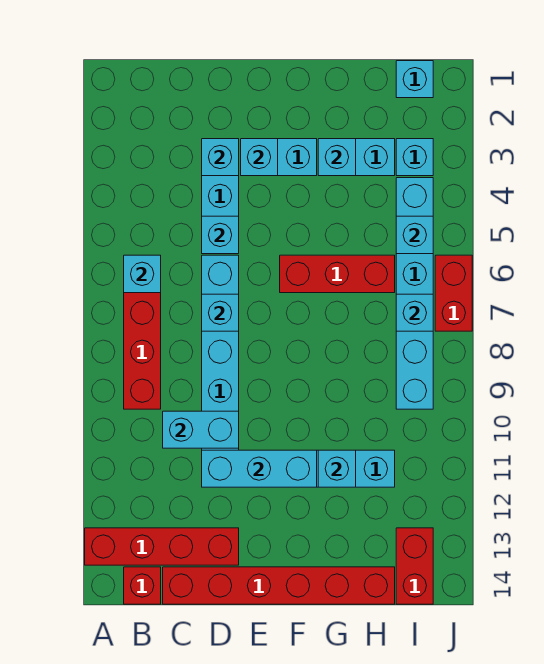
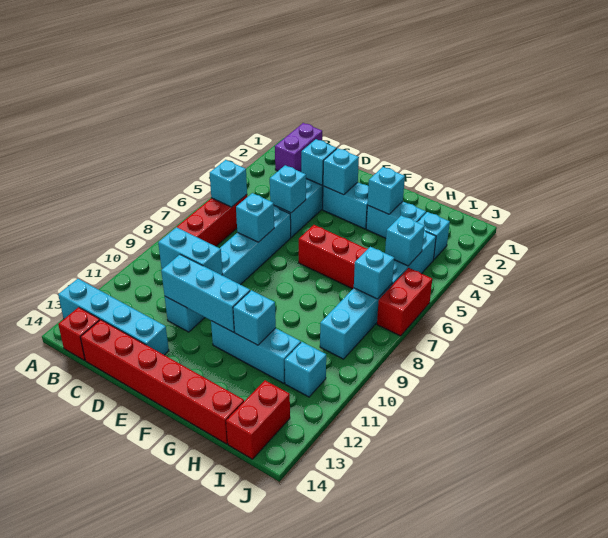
red brick A13:D13 level 1 -> cyan brick A13:D13 level 1
none -> purple brick B1:B2 level 1
cyan brick I1 level 1 -> cyan brick I11 level 1

